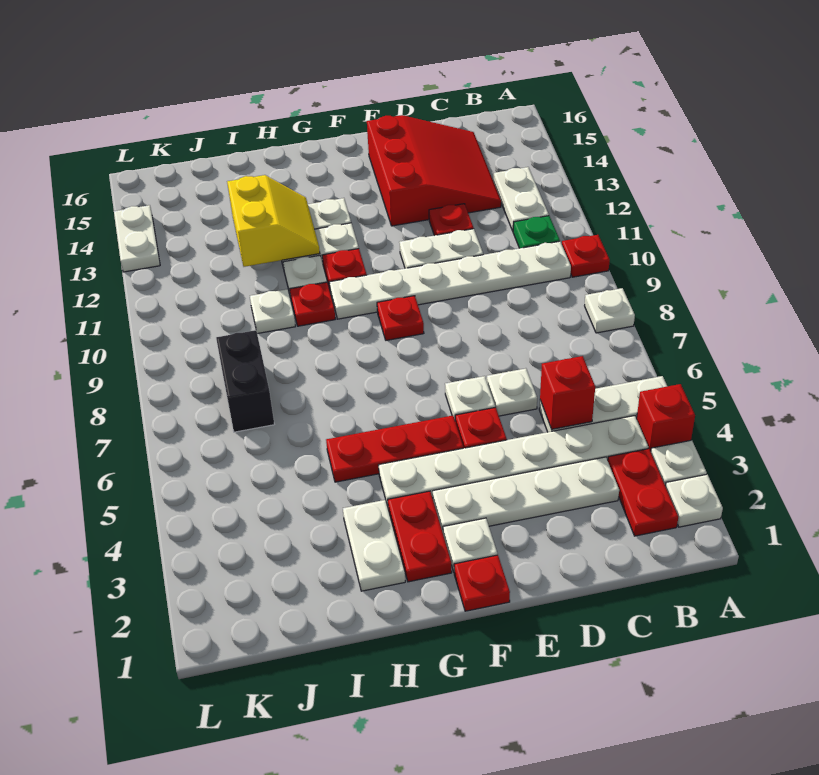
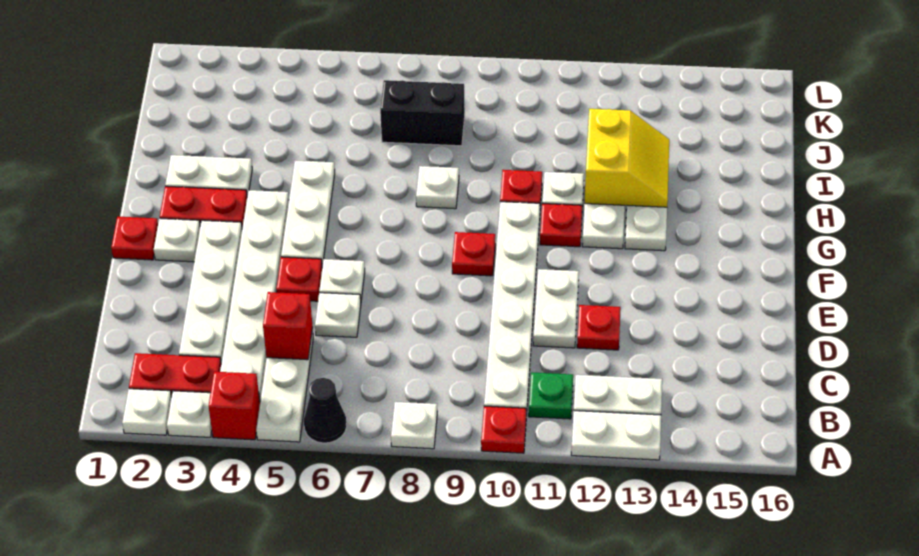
none -> black cone A6 level 1
red slope C13:E15 level 1 top E -> none
red plate F5:H5 level 1 -> white plate F5:H5 level 1
yellow slope H12:I13 level 2 top I -> yellow slope H12:I13 level 2 top 12
white plate I10 level 1 -> white plate H8 level 1
white plate L13:L14 level 1 -> white plate A12:A13 level 1

